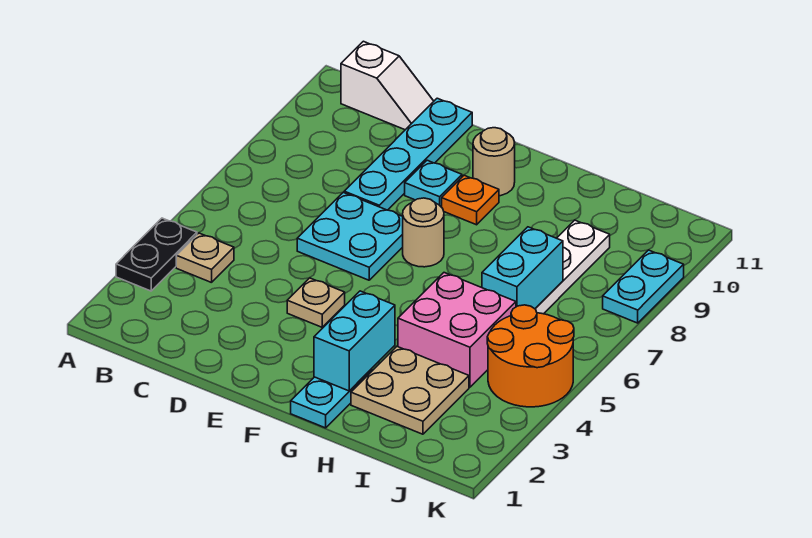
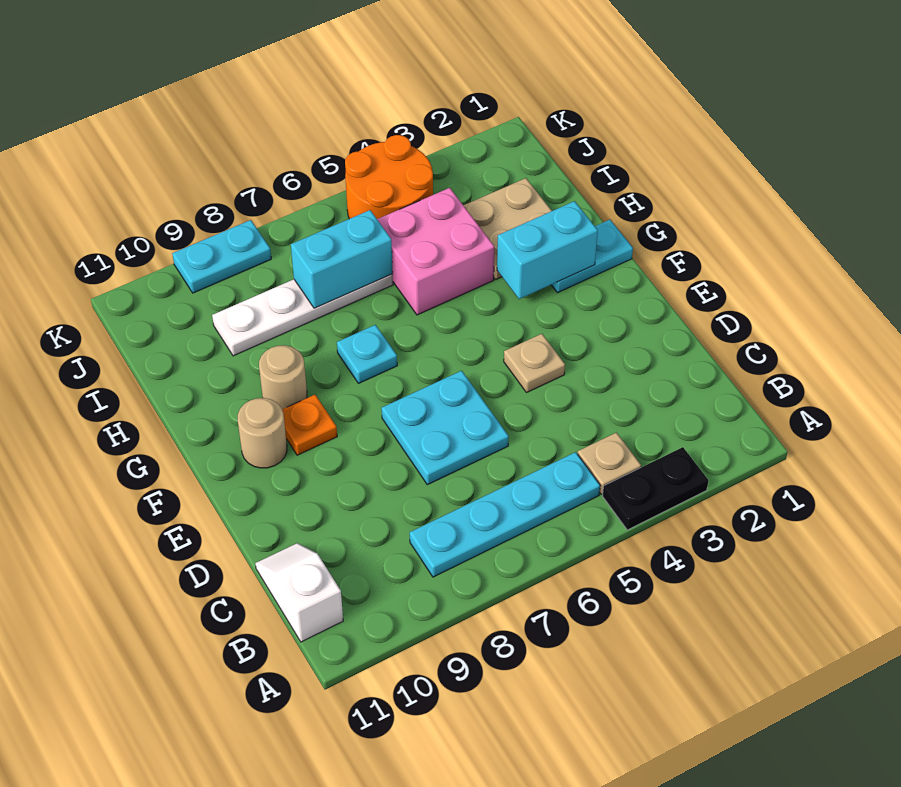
cyan plate D8:D11 level 1 -> cyan plate B5:B8 level 1
cyan plate E9 level 1 -> cyan plate G7 level 1
tan round brick F7 level 1 -> tan round brick G9 level 1

